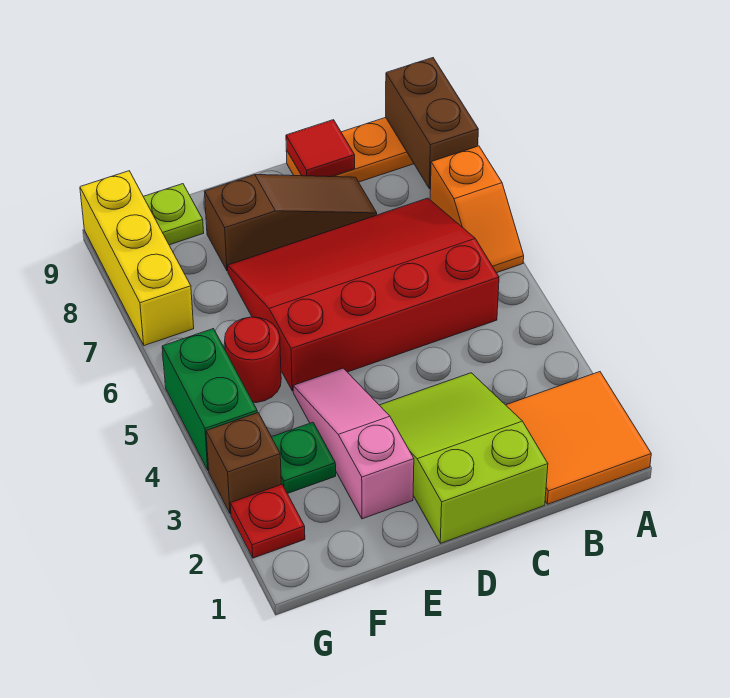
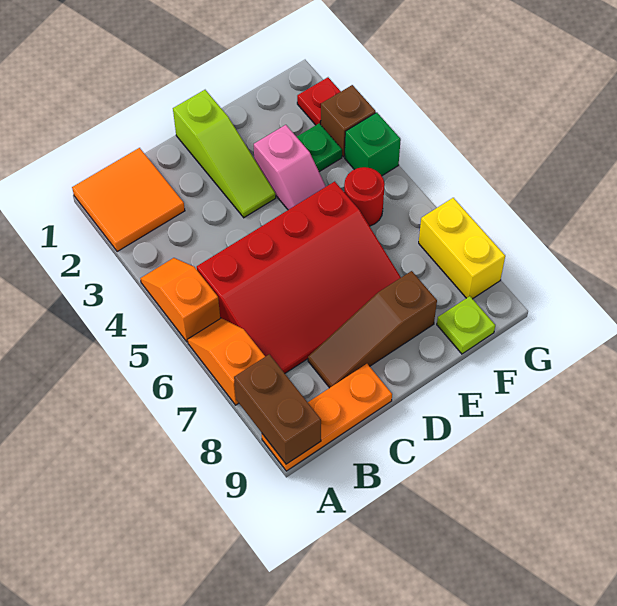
none -> orange slope A4:A5 level 1 top 5
lime slope C1:D3 level 1 top 1 -> lime slope D1:D3 level 1 top 1
red tile C9 level 2 -> none
pink slope E2:E4 level 1 top 2 -> pink slope E3:E4 level 1 top 3
green brick G4:G5 level 1 -> green brick G4 level 1
yellow brick G7:G9 level 1 -> yellow brick G7:G8 level 1

